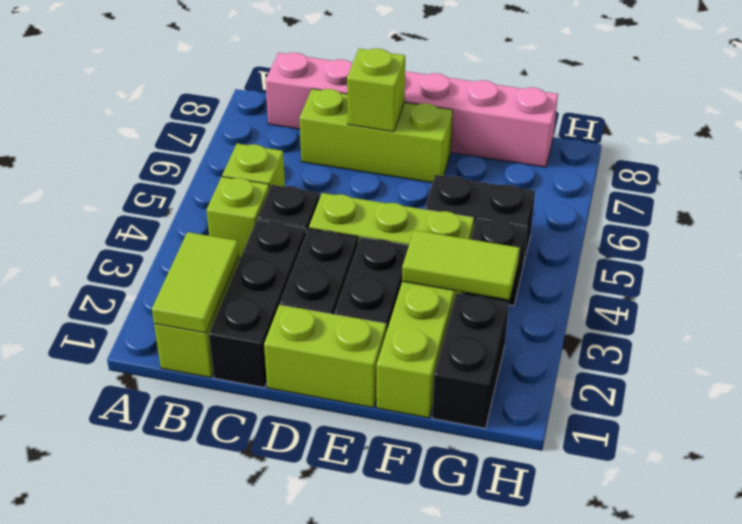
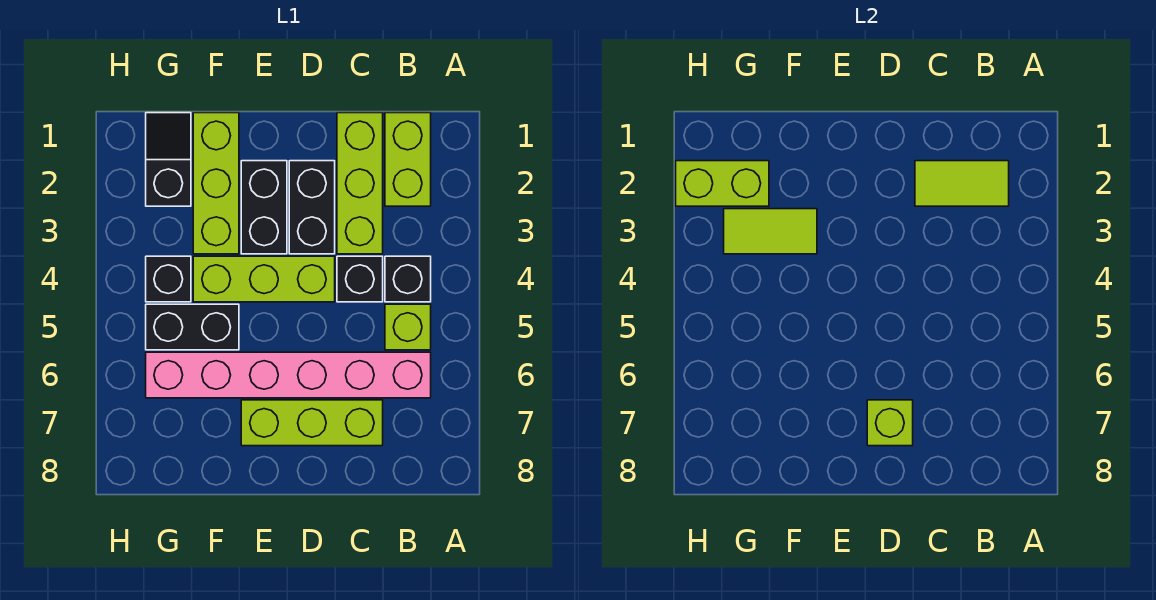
lime tile B1:B2 level 2 -> lime tile B2:C2 level 2
lime brick B4 level 1 -> black brick B4 level 1
pink brick B8:G8 level 1 -> pink brick B6:G6 level 1
black brick C1:C3 level 1 -> lime brick C1:C3 level 1
lime brick D1:E1 level 1 -> lime brick G2:H2 level 2
black brick G1:G2 level 1 -> black slope G1:G2 level 1 top 2

